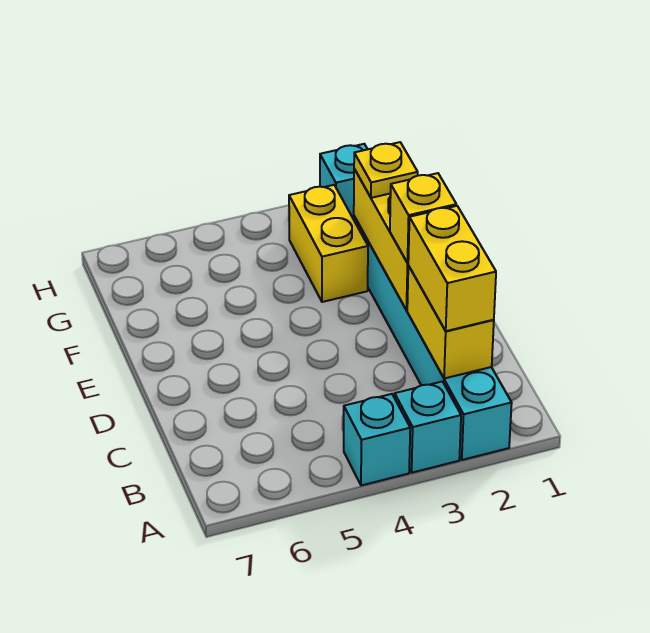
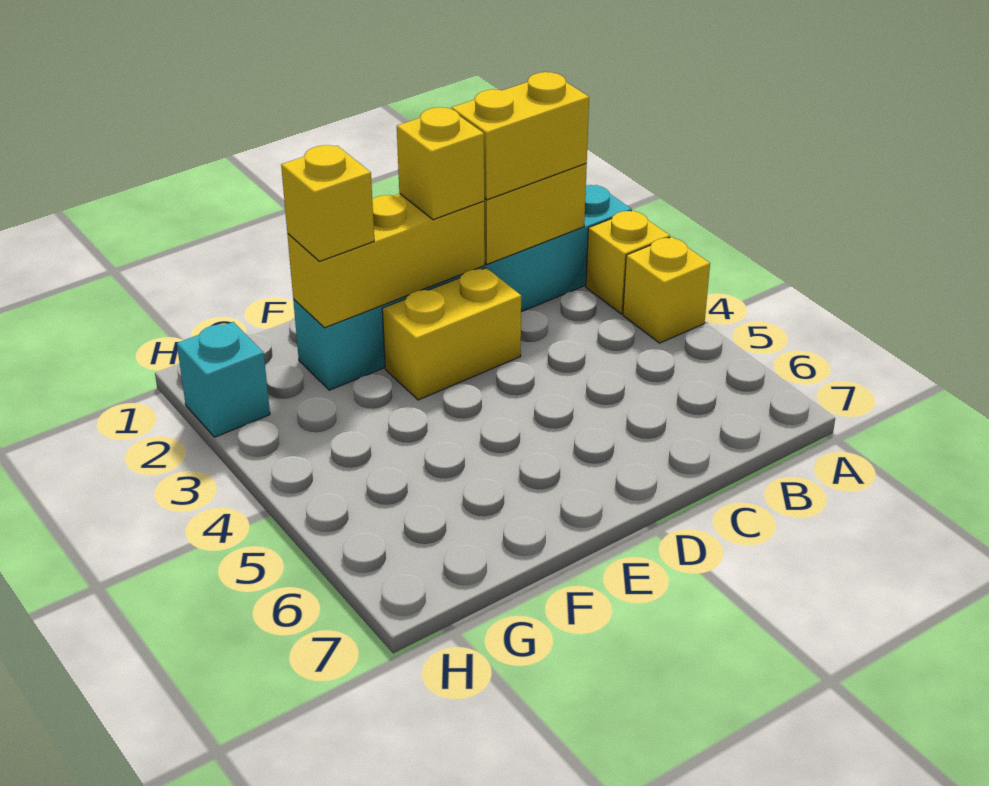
cyan brick A3 level 1 -> yellow brick A3 level 1
cyan brick A4 level 1 -> yellow brick A4 level 1
yellow plate F2 level 3 -> yellow brick F2 level 3
yellow brick F3:G3 level 1 -> yellow brick D3:E3 level 1

